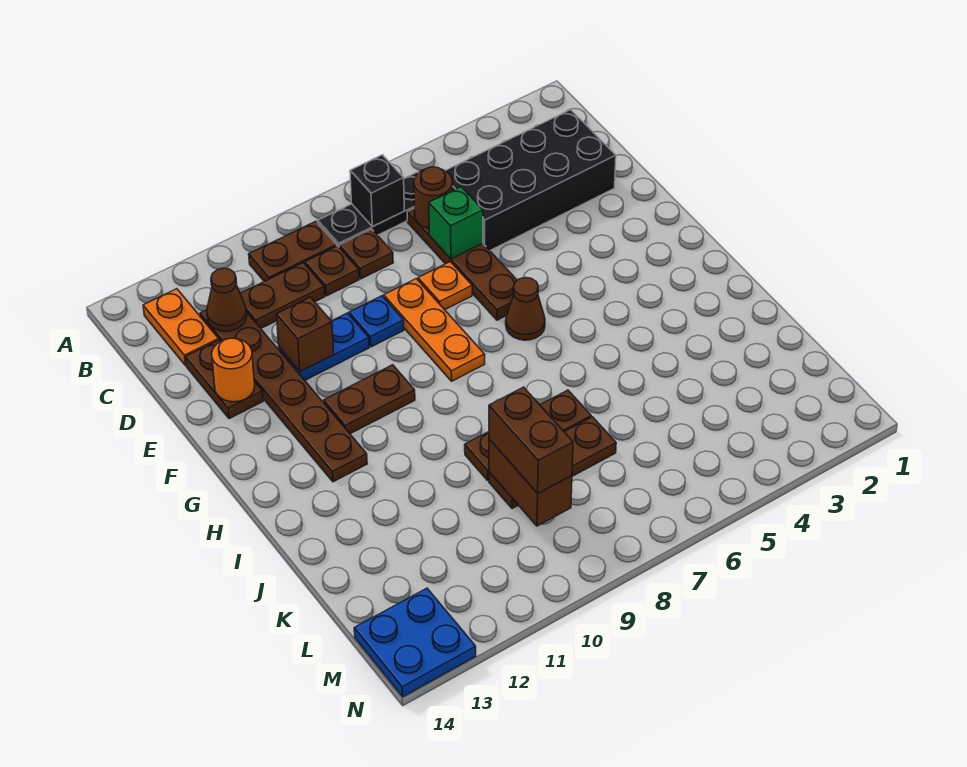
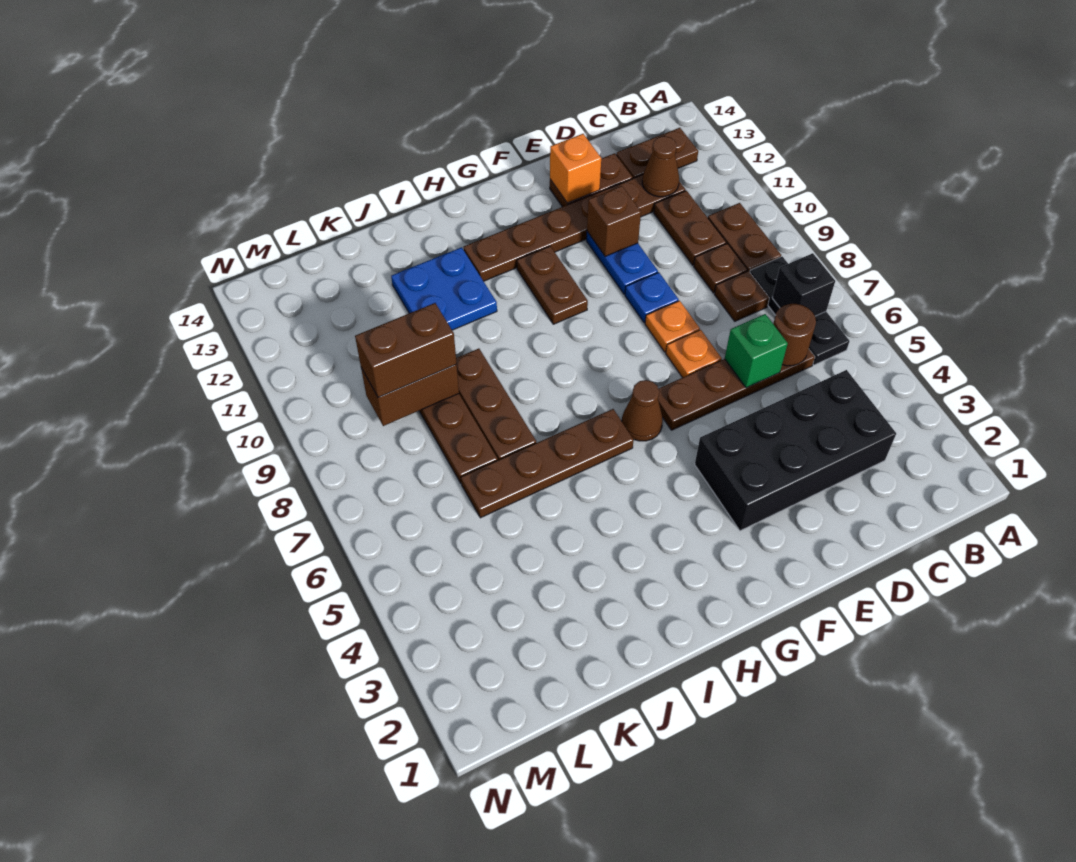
orange plate B13:C13 level 1 -> brown plate B13:C13 level 1
black brick C2:D5 level 1 -> black brick C3:F4 level 1
orange plate E8:G8 level 1 -> orange plate E8 level 1
orange round brick E13 level 2 -> orange brick E13 level 2
none -> brown plate H6:K6 level 1
blue plate M13:N14 level 1 -> blue plate I11:J12 level 1

